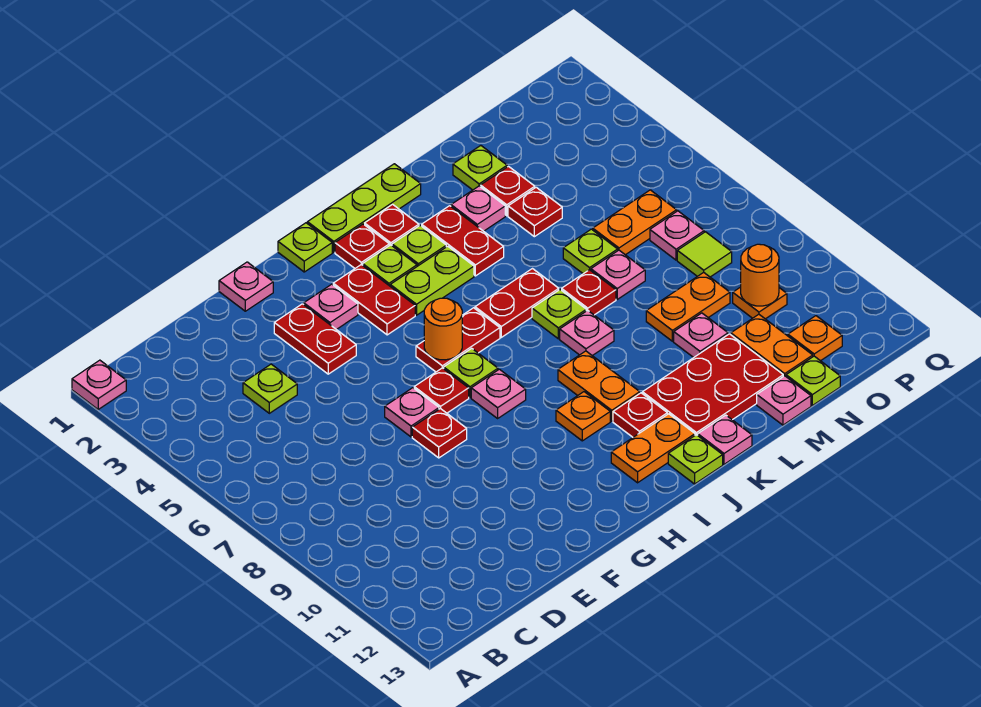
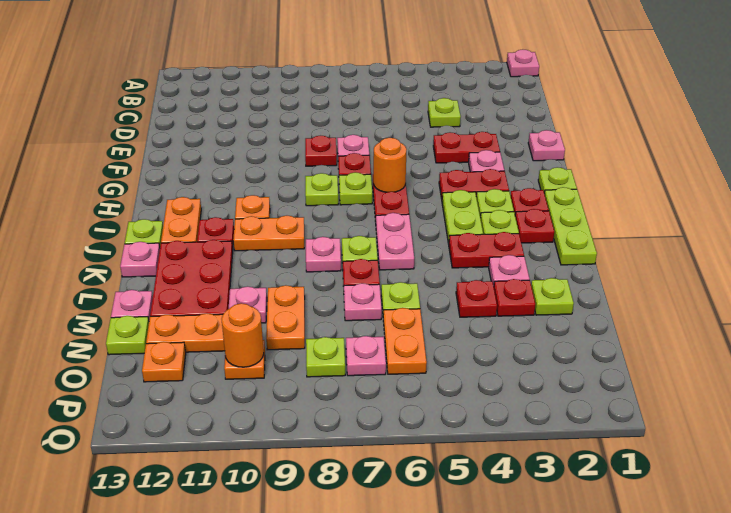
pink plate H8 level 1 -> lime plate H8 level 1
red plate J6:K6 level 1 -> pink plate J6:K6 level 1
lime tile O8 level 1 -> lime plate O8 level 1

